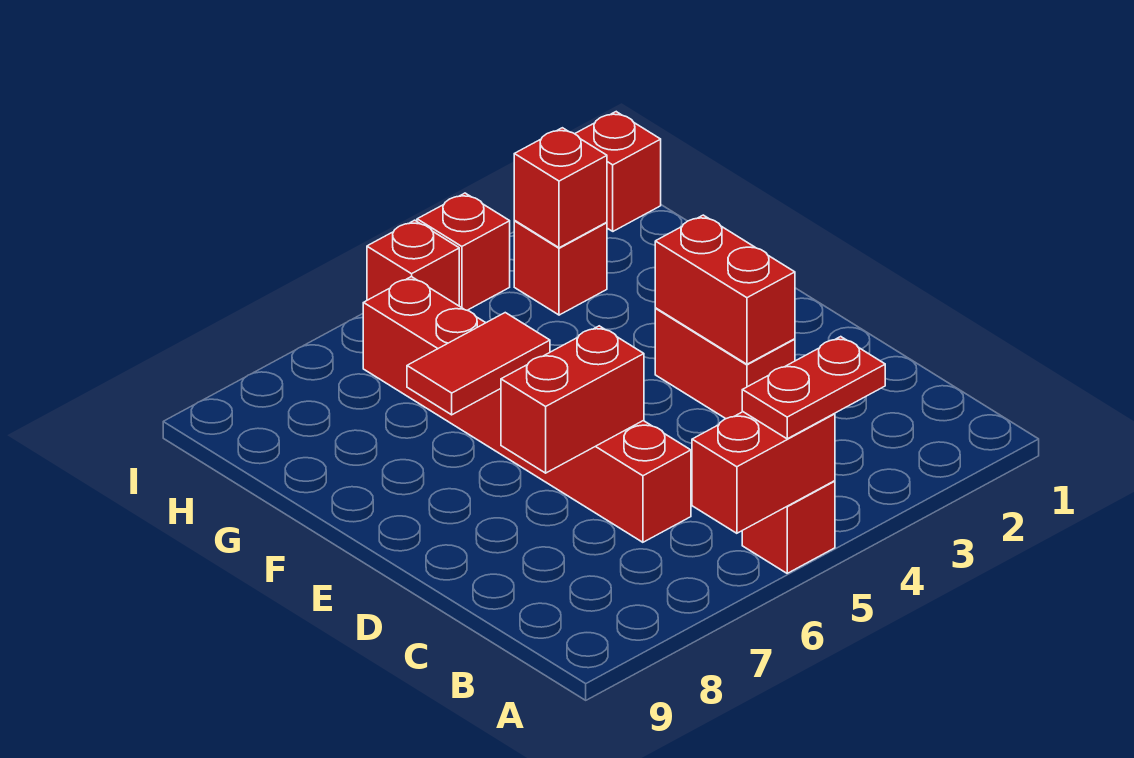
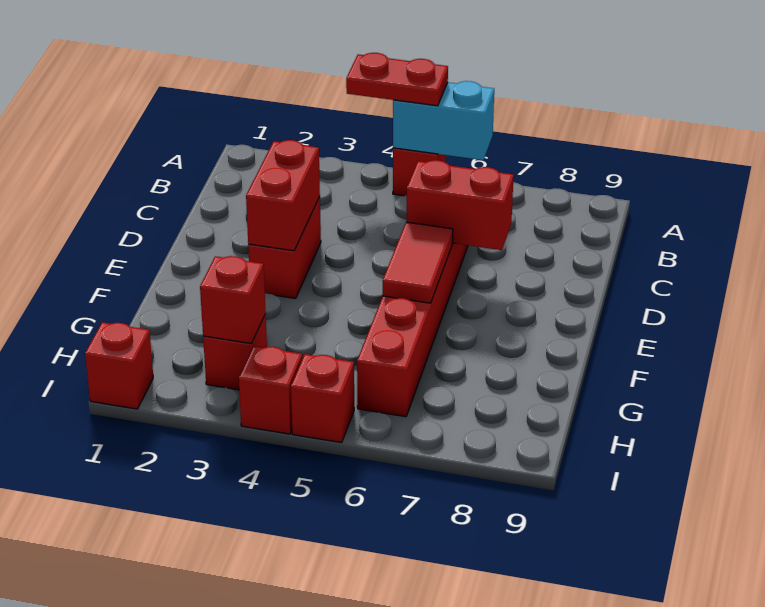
red brick A5:A6 level 2 -> cyan brick A5:A6 level 2
red tile F6:F7 level 2 -> red tile E6:F6 level 2

